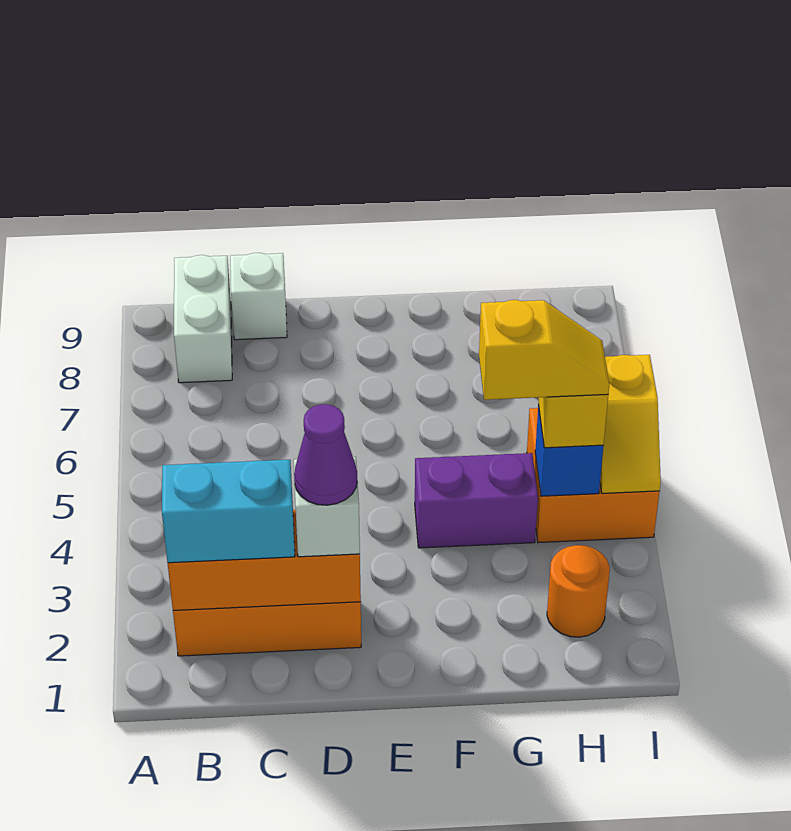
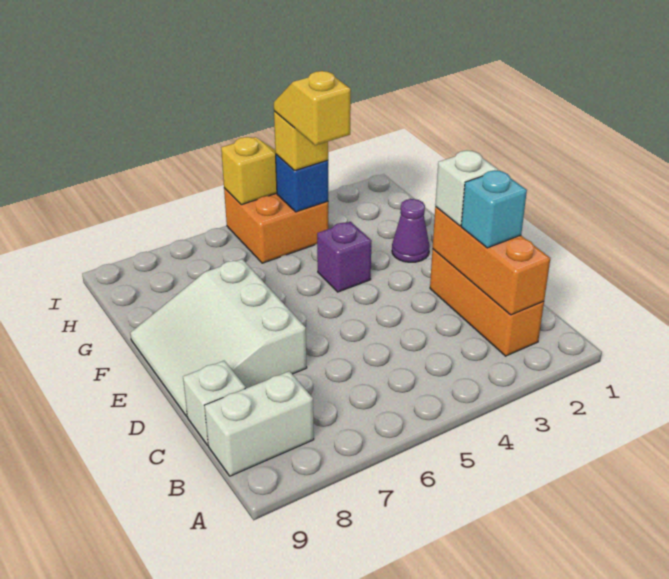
cyan brick B2:C2 level 3 -> cyan brick C2 level 3
purple cone D2 level 4 -> purple cone F2 level 1
none -> white slope D7:F9 level 1 top 7
purple brick F4:G4 level 1 -> purple brick F4 level 1
orange round brick H2 level 1 -> none

